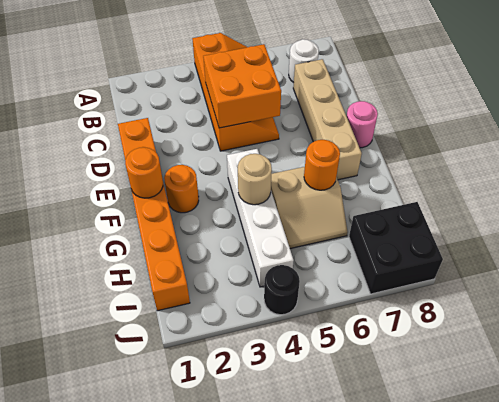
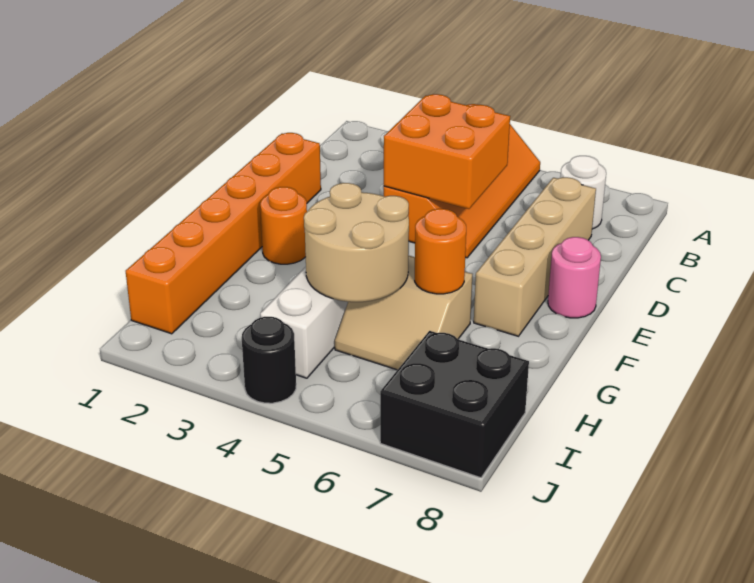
orange round brick F1 level 2 -> none
tan round brick G4 level 2 -> tan round brick G4:H5 level 2

